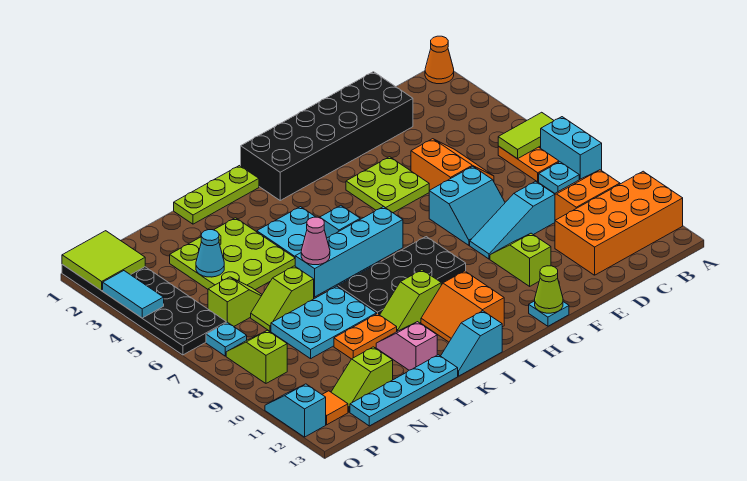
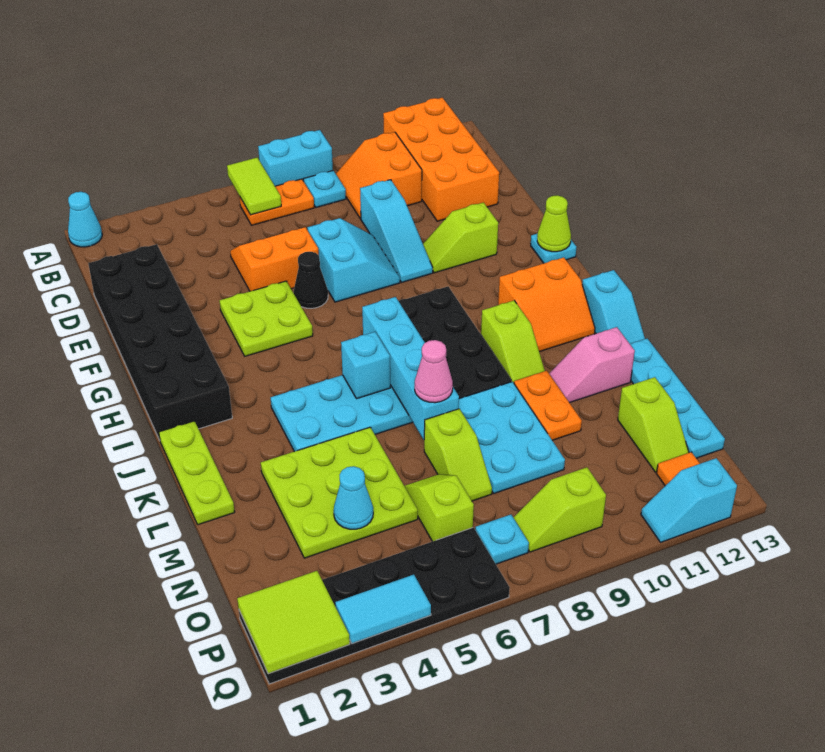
orange cone A1 level 1 -> cyan cone A1 level 1
none -> black cone F6 level 1

